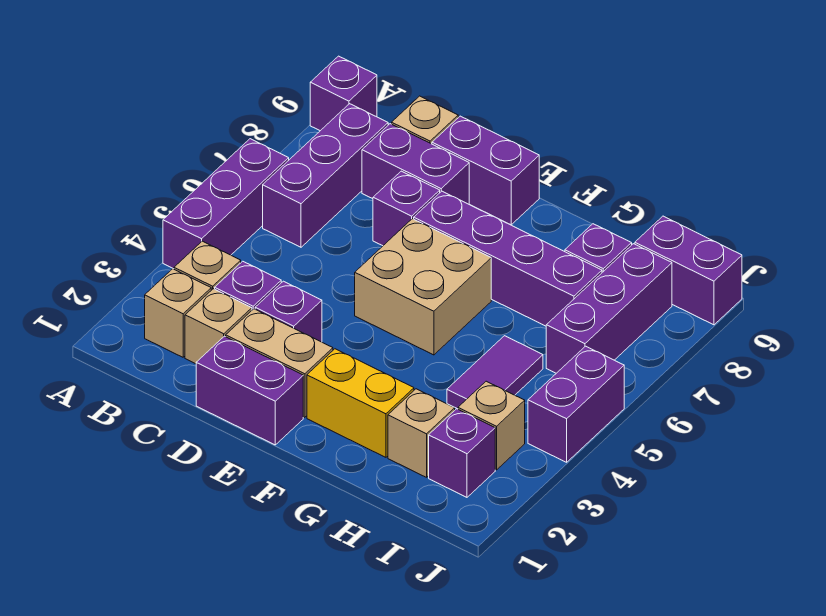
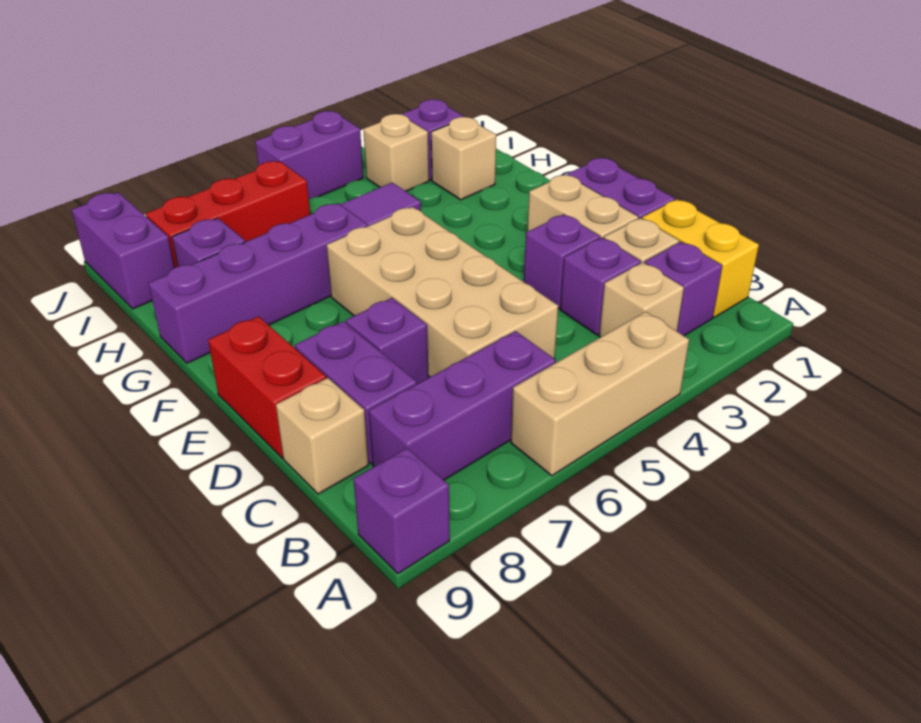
purple brick A4:A6 level 1 -> tan brick A4:A6 level 1
tan brick B2 level 1 -> purple brick B2 level 1
purple brick D9:E9 level 1 -> red brick D9:E9 level 1
tan brick E5:F6 level 1 -> tan brick C5:F6 level 1
purple brick E7:H7 level 1 -> purple brick G6:G9 level 1
yellow brick F2:G2 level 1 -> yellow brick B1:C1 level 1
purple brick I6:I8 level 1 -> red brick I6:I8 level 1

